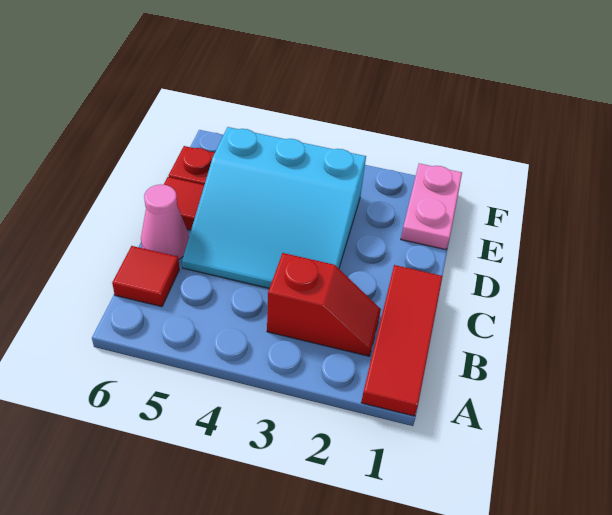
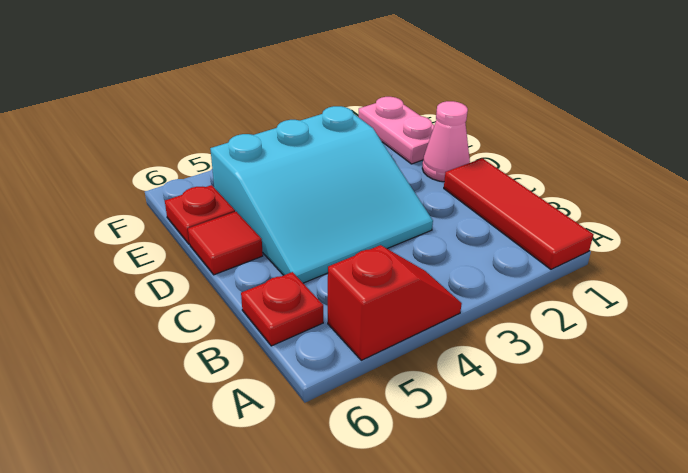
red slope B2:B3 level 1 top 3 -> red slope A4:A5 level 1 top 5
red tile B6 level 1 -> red plate B6 level 1
pink cone C6 level 1 -> pink cone D1 level 1

